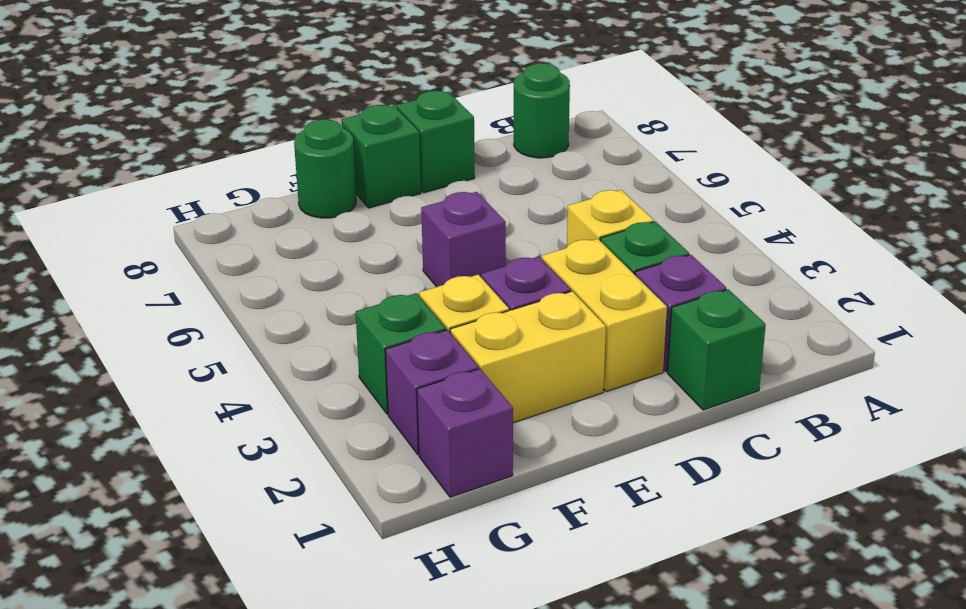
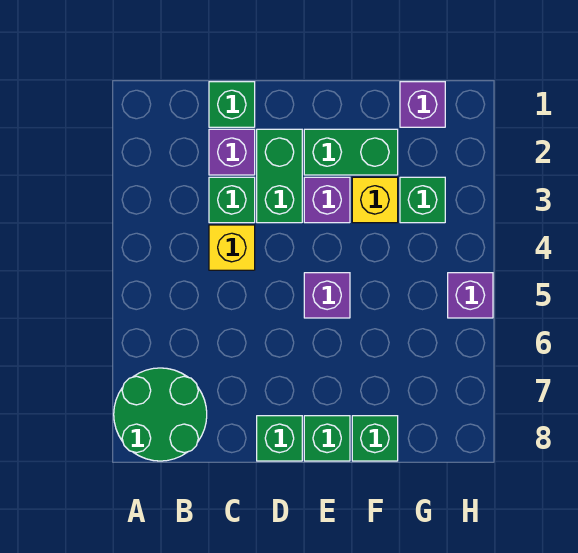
green round brick B8 level 1 -> green round brick A7:B8 level 1
yellow brick D2:D3 level 1 -> green brick D2:D3 level 1
yellow brick E2:F2 level 1 -> green brick E2:F2 level 1
green round brick F8 level 1 -> green brick F8 level 1
purple brick G2 level 1 -> purple brick H5 level 1

